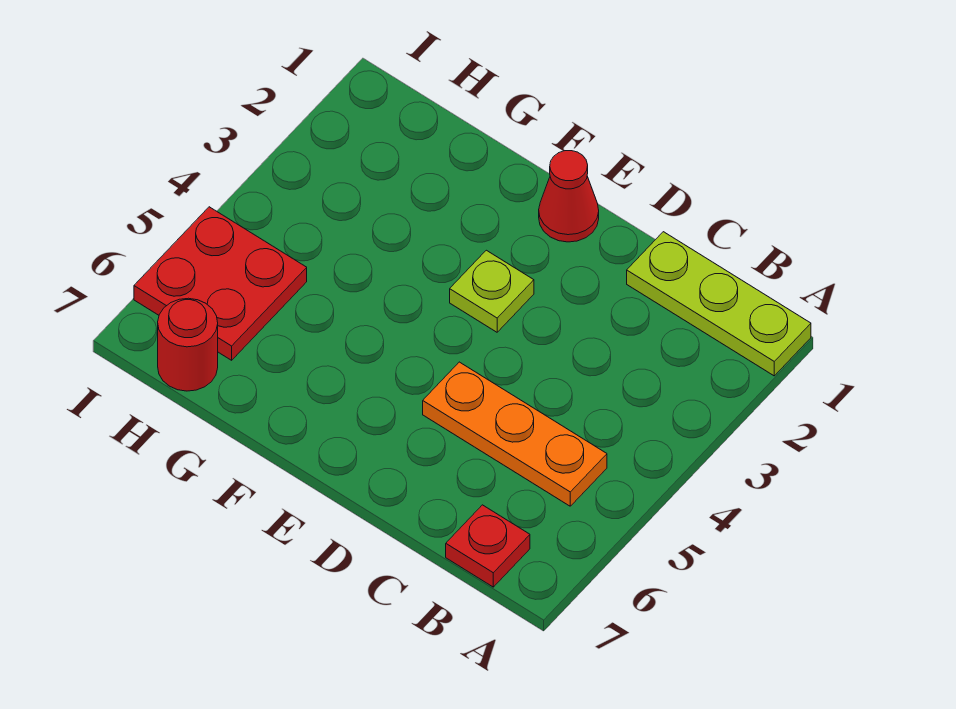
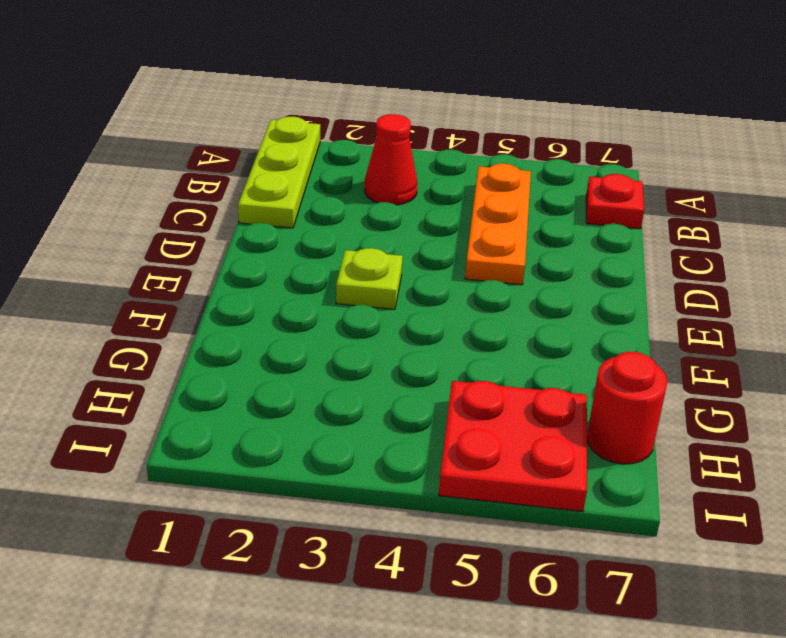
red cone E1 level 1 -> red cone B3 level 1

